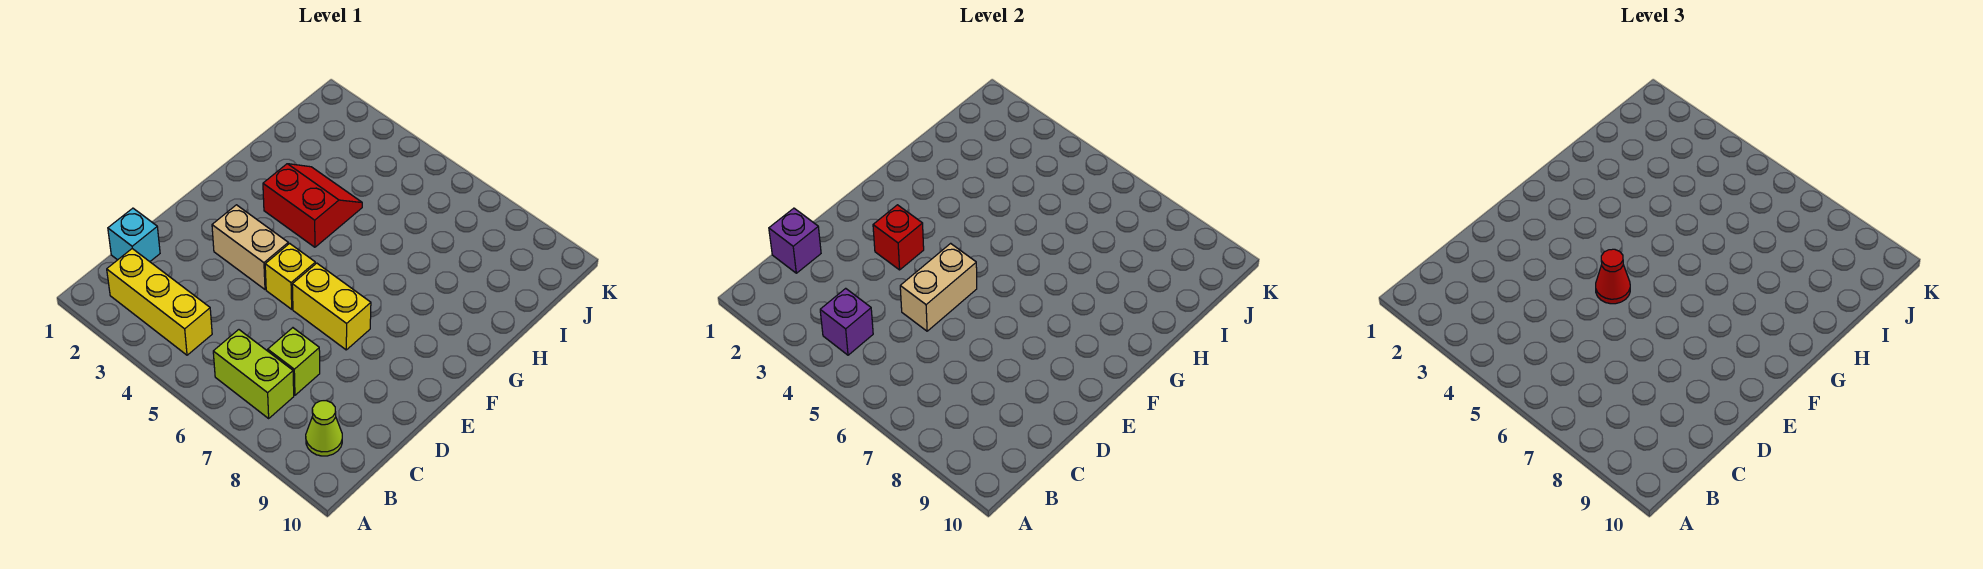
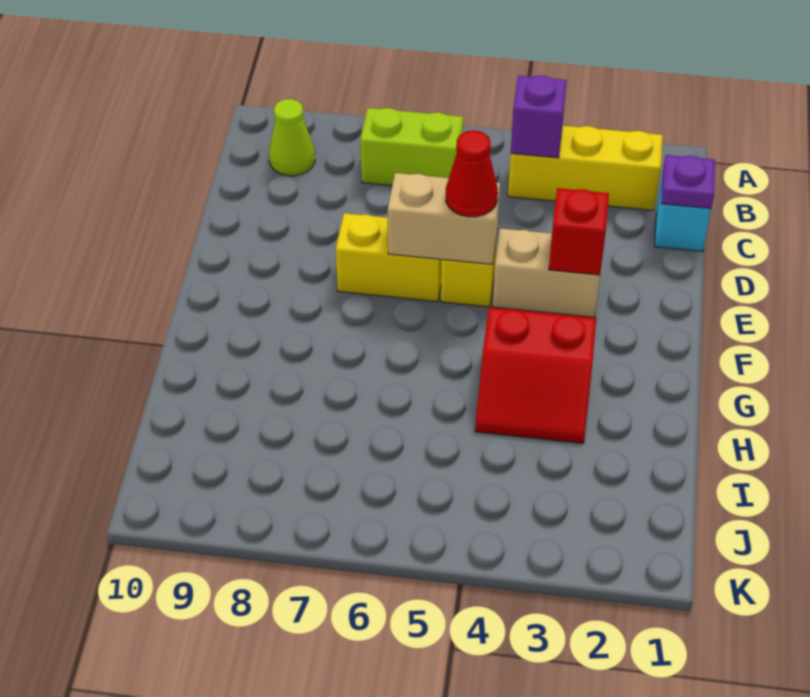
purple brick C1 level 2 -> purple plate C1 level 2
lime brick C7 level 1 -> none
tan brick D5:E5 level 2 -> tan brick E5:E6 level 2

